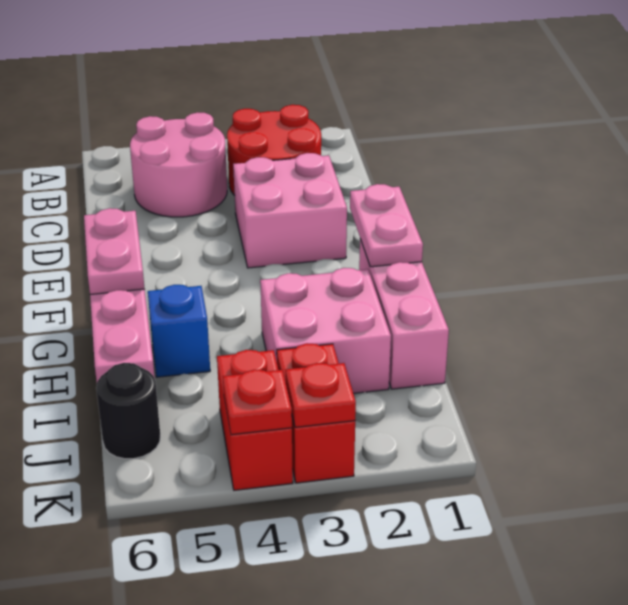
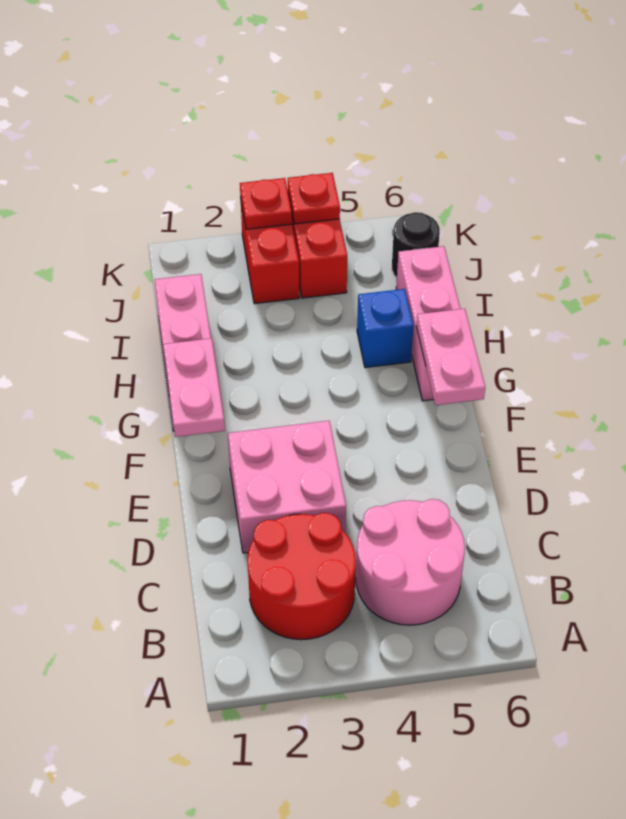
pink brick H2:I3 level 1 -> none

